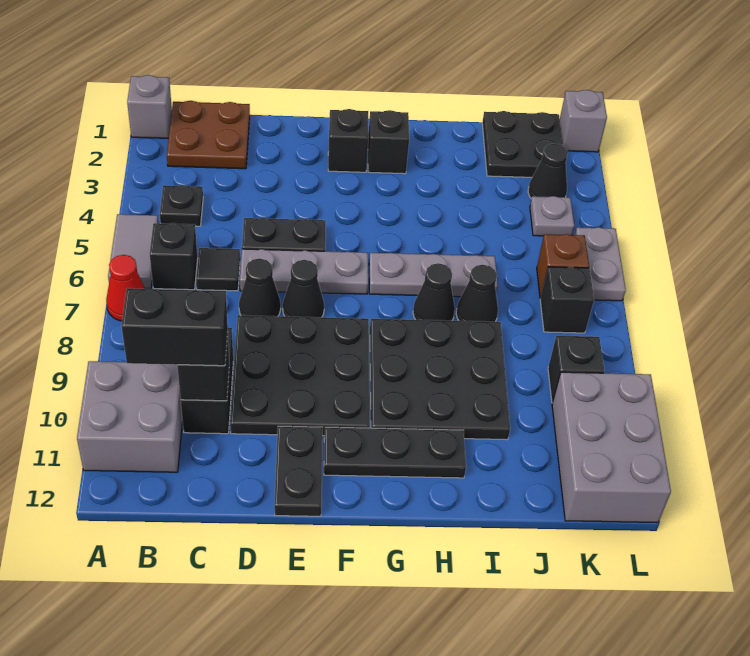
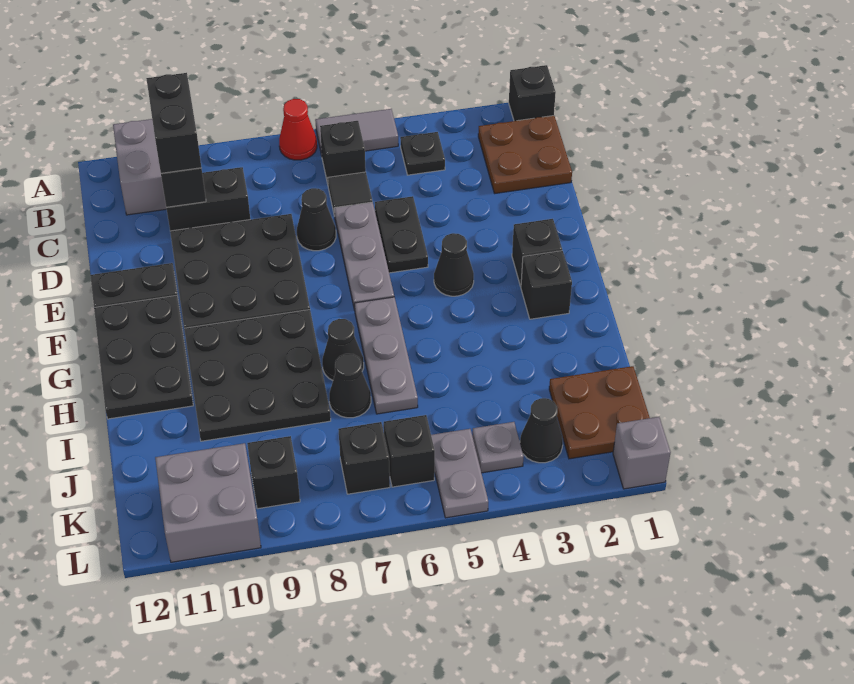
grey brick A1 level 1 -> black brick A1 level 1
black cone E7 level 1 -> black cone F4 level 1
black plate F11:H11 level 1 -> black plate F11:H12 level 1
black plate J1:K2 level 1 -> brown plate J1:K2 level 1
brown brick K6 level 1 -> black brick K6 level 1
grey brick K10:L12 level 1 -> grey brick K10:L11 level 1
grey plate L5:L6 level 1 -> grey plate K5:L5 level 1

